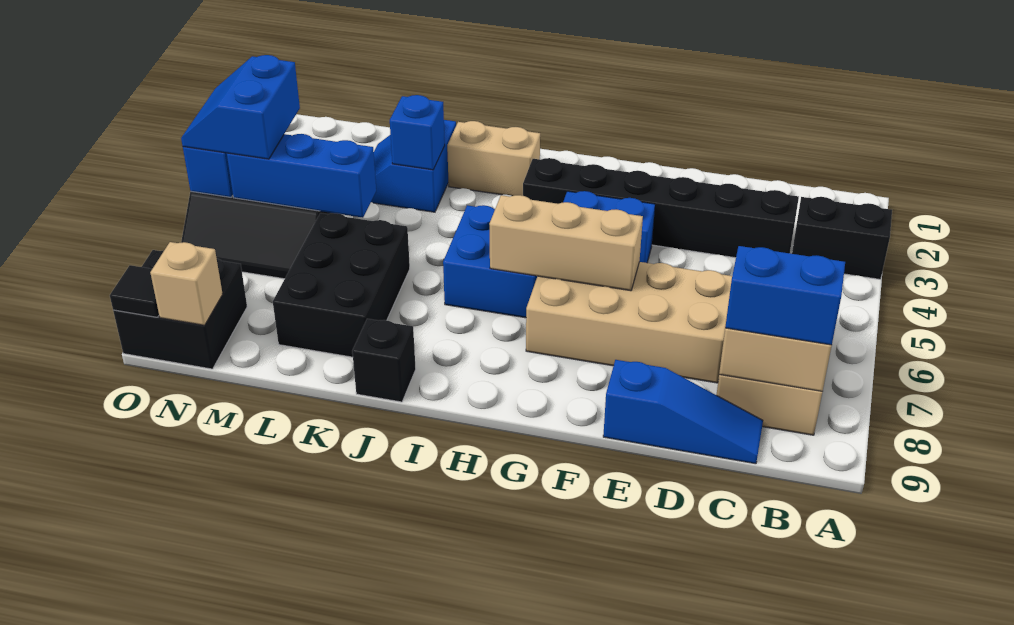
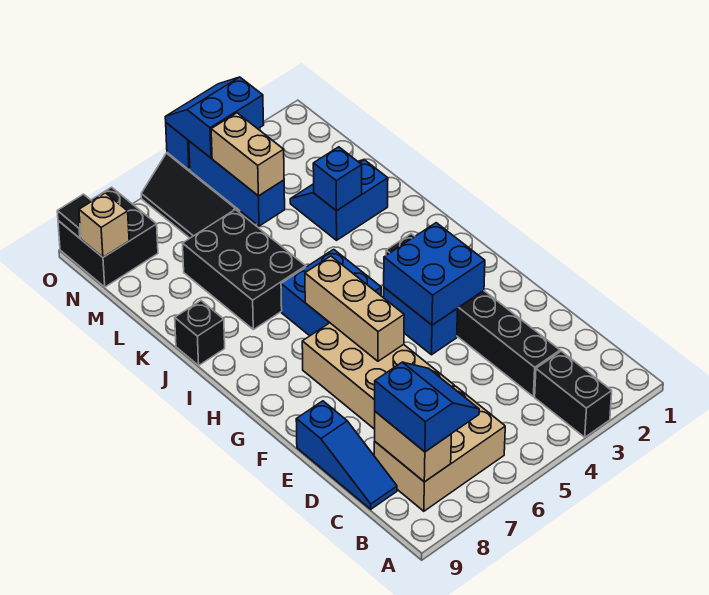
none -> blue brick F3:G4 level 2
tan brick I2:J2 level 1 -> tan brick L5:M5 level 3
black brick K6:L8 level 1 -> black brick J6:L7 level 1

